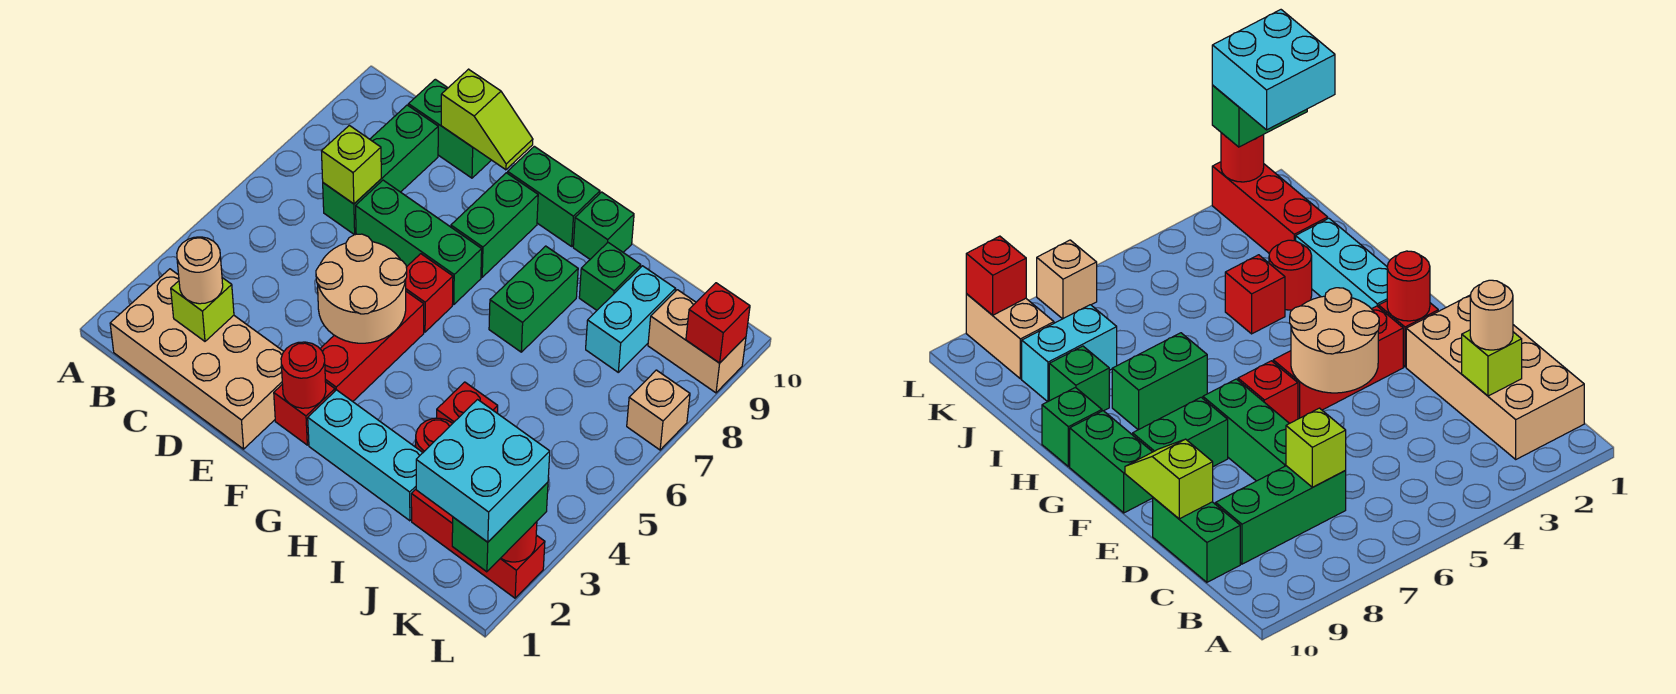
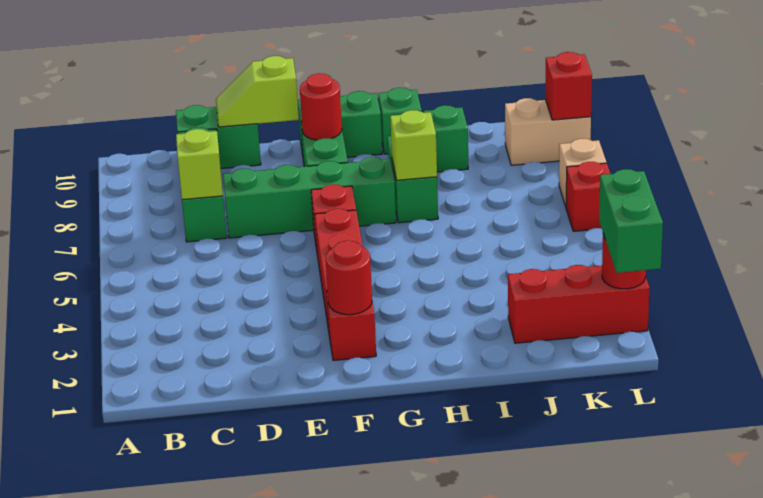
tan brick B1:E2 level 1 -> none
lime brick C2 level 2 -> lime brick H7 level 2
tan round brick C2 level 3 -> none
green brick D7:F7 level 1 -> green brick D7:G7 level 1
lime slope D10:E10 level 2 top D -> lime slope D10:E10 level 2 top E
tan round brick E4:F5 level 2 -> none
cyan brick G2:I2 level 1 -> none
red round brick I3 level 1 -> red round brick F9 level 2
red brick I4 level 1 -> red brick L6 level 1
cyan brick J8:J9 level 1 -> none
cyan brick K1:L2 level 4 -> none

